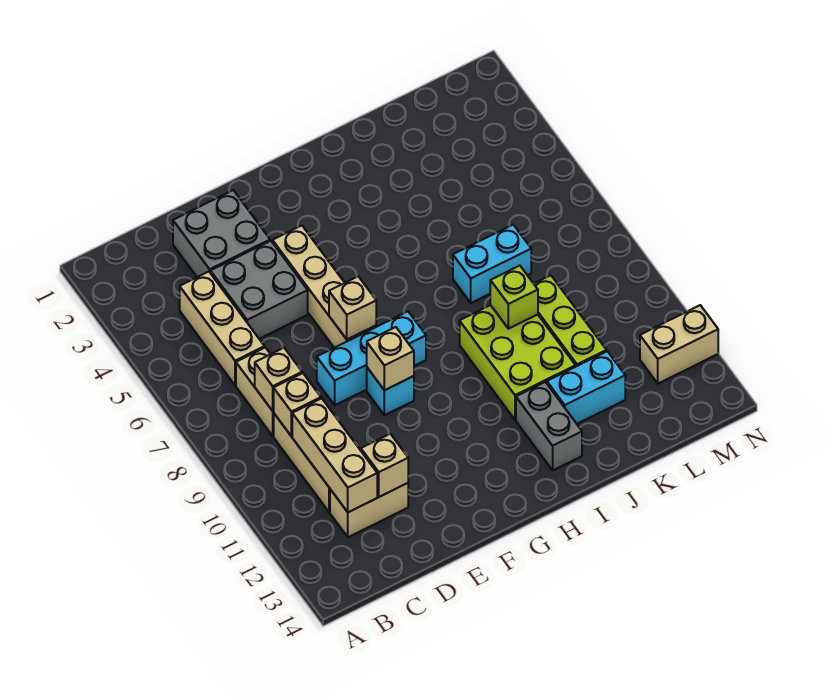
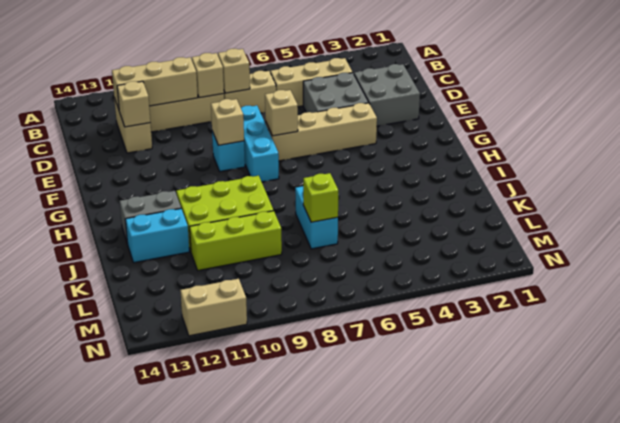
lime brick J9 level 2 -> lime brick K7 level 2
cyan brick J12:K12 level 1 -> cyan brick J12:J13 level 1
tan brick M12:N12 level 1 -> tan brick N11:N12 level 1

